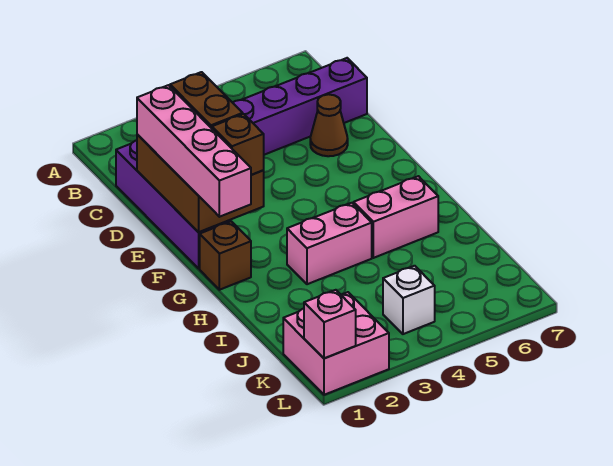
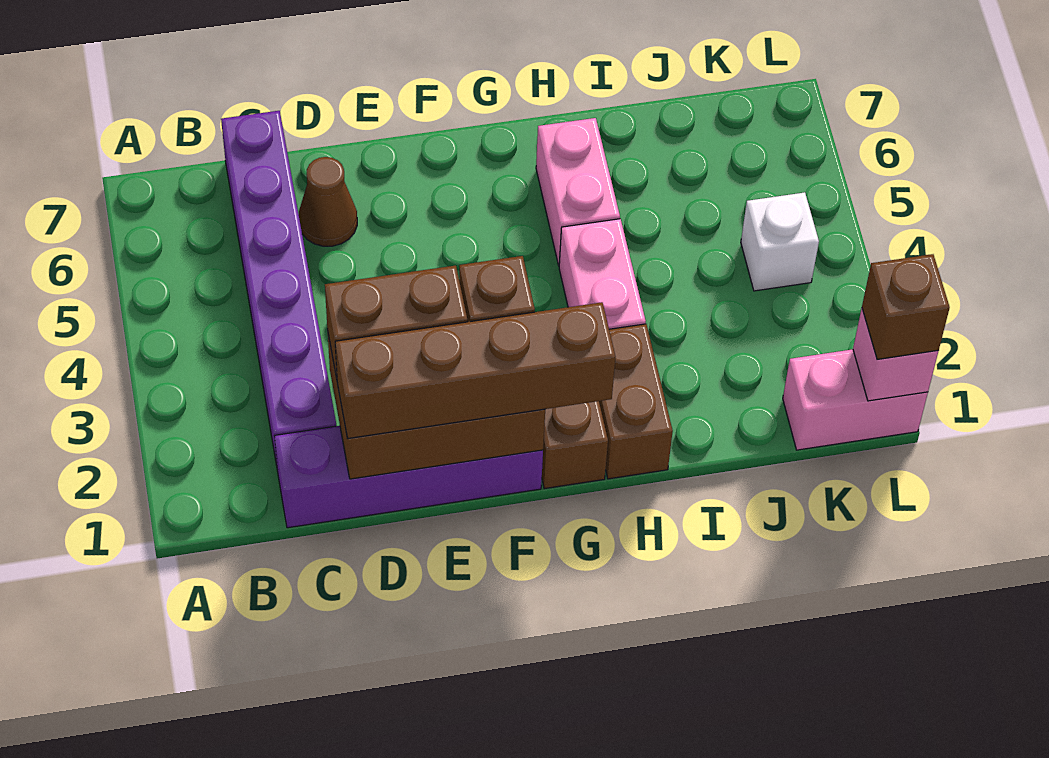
pink brick D1:G1 level 3 -> brown brick D1:G1 level 3
none -> brown brick H1:H2 level 1
pink brick K1:L2 level 1 -> pink brick K1:L1 level 1
none -> brown brick L1 level 3

